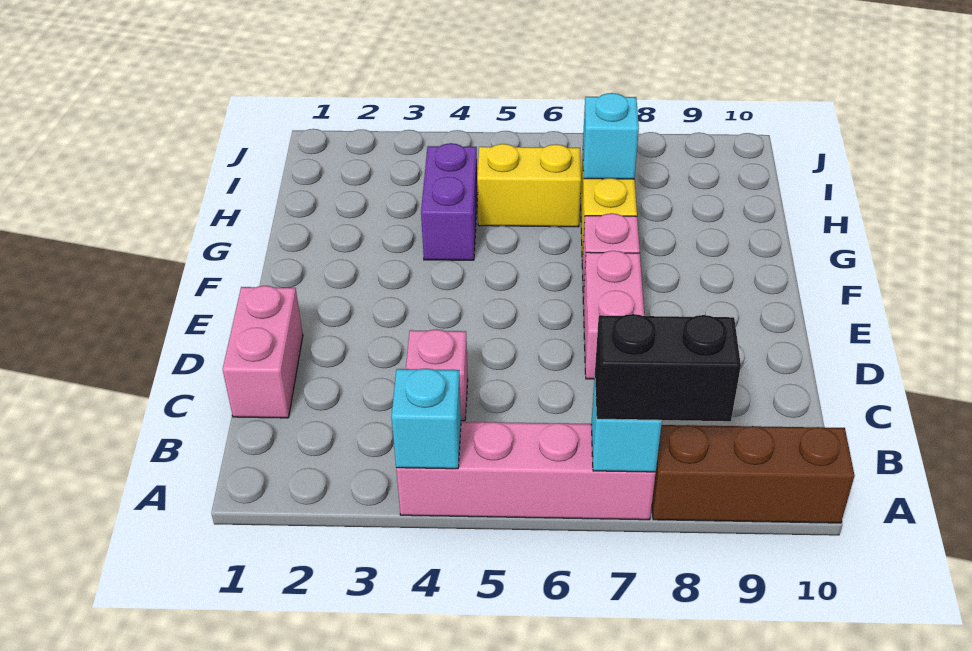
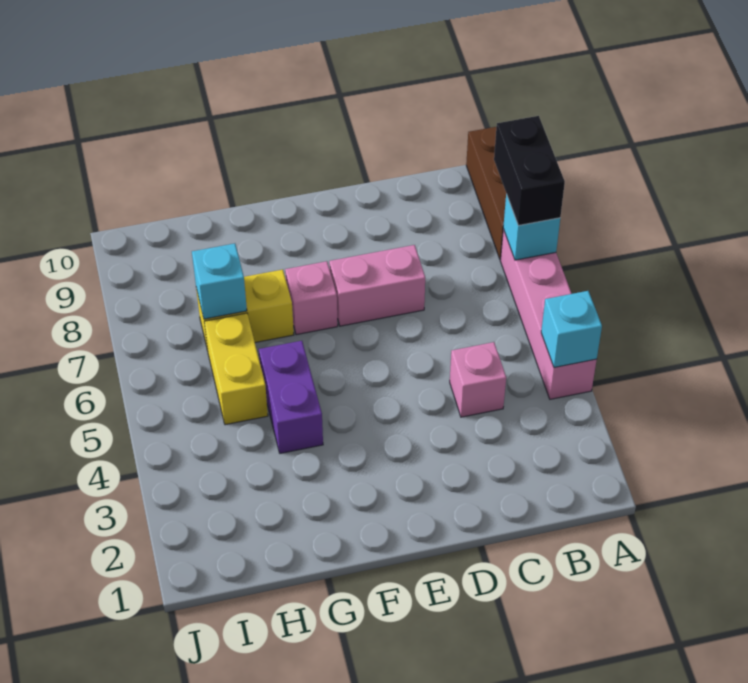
pink brick C1:D1 level 1 -> none
purple brick G4:H4 level 1 -> purple brick G4:G5 level 1

